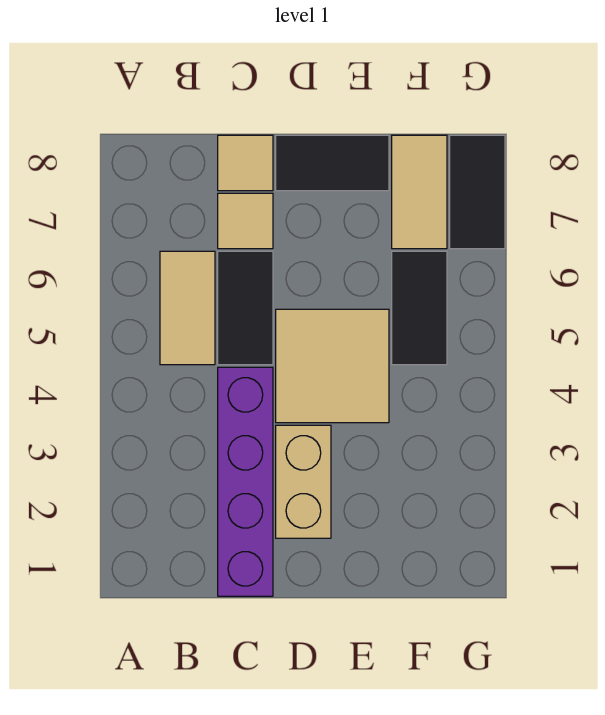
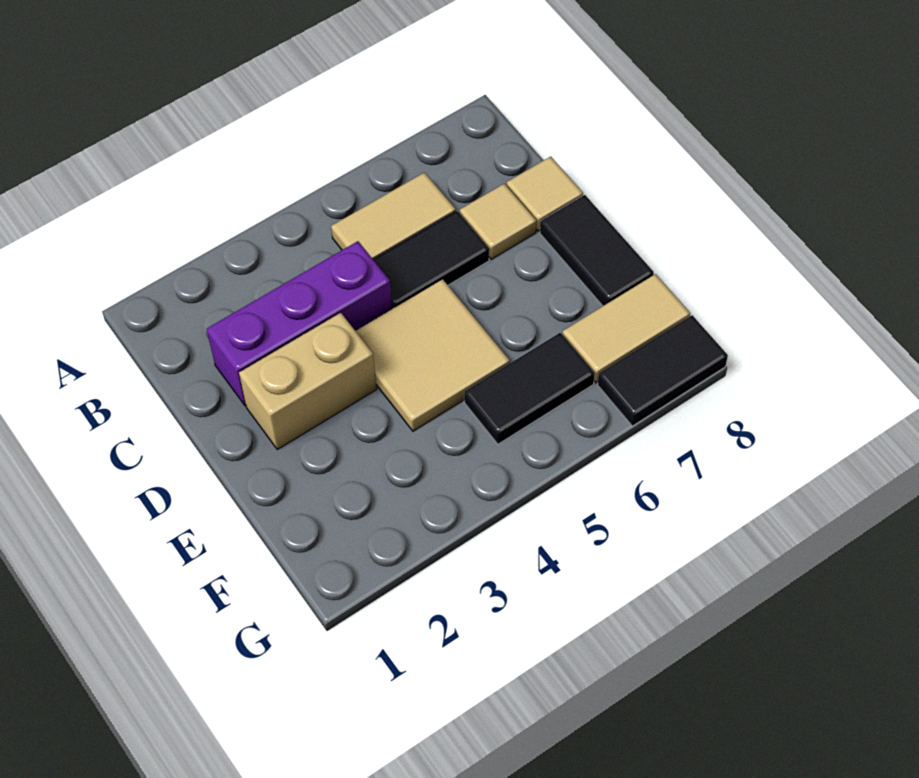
purple brick C1:C4 level 1 -> purple brick C2:C4 level 1

